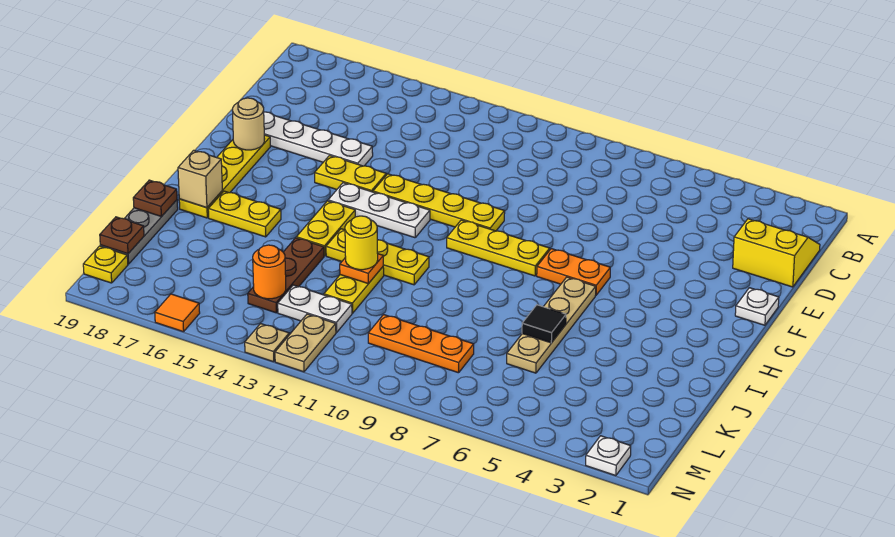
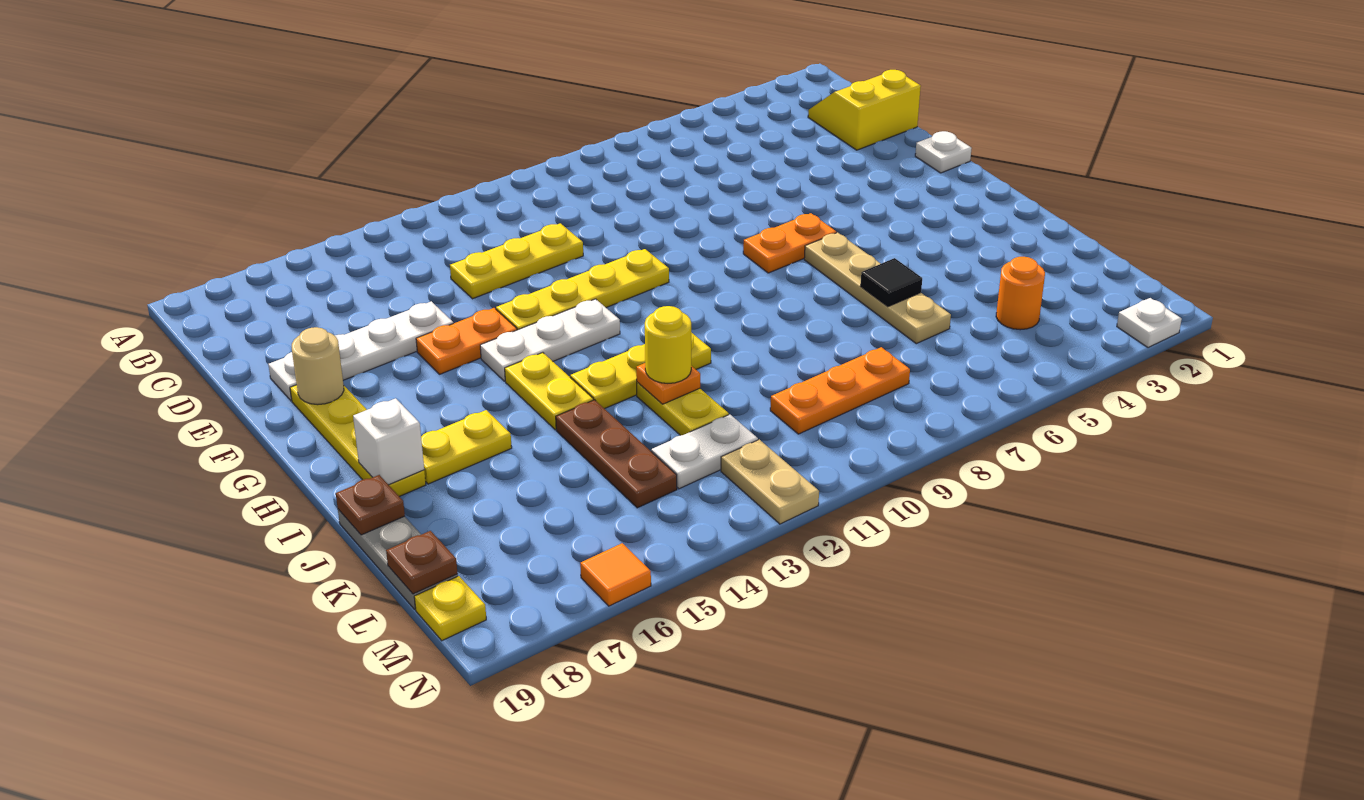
yellow plate F14:F15 level 1 -> orange plate F14:F15 level 1
yellow plate G8:G10 level 1 -> yellow plate D11:D13 level 1
tan brick I18 level 2 -> white brick I18 level 2
orange round brick L14 level 2 -> orange round brick L4 level 1
tan plate N13 level 1 -> none

